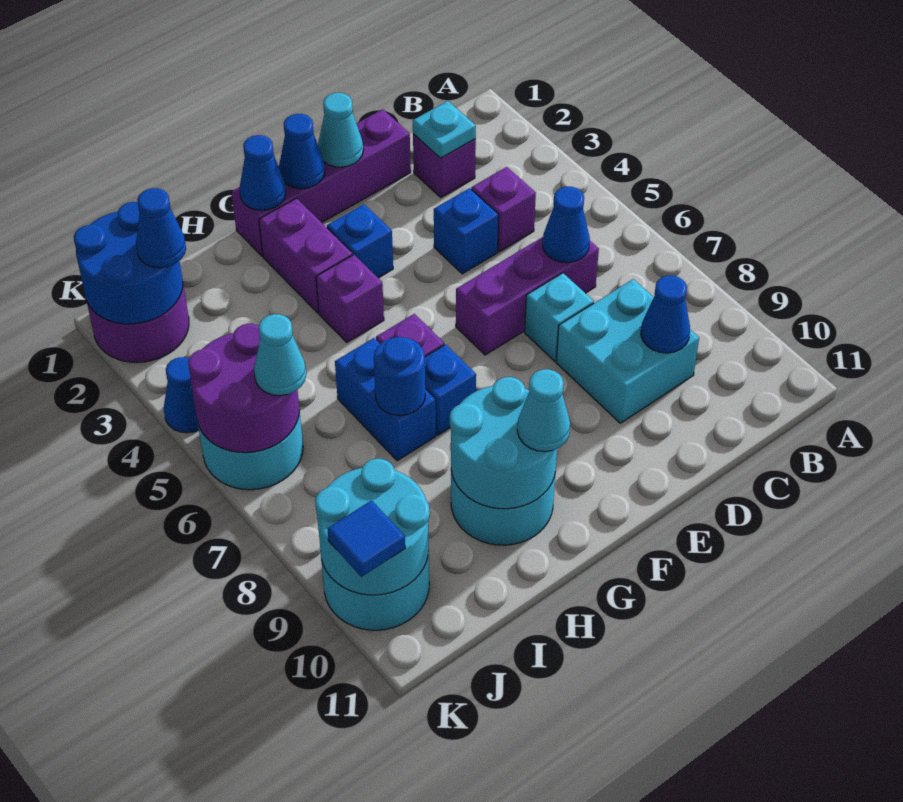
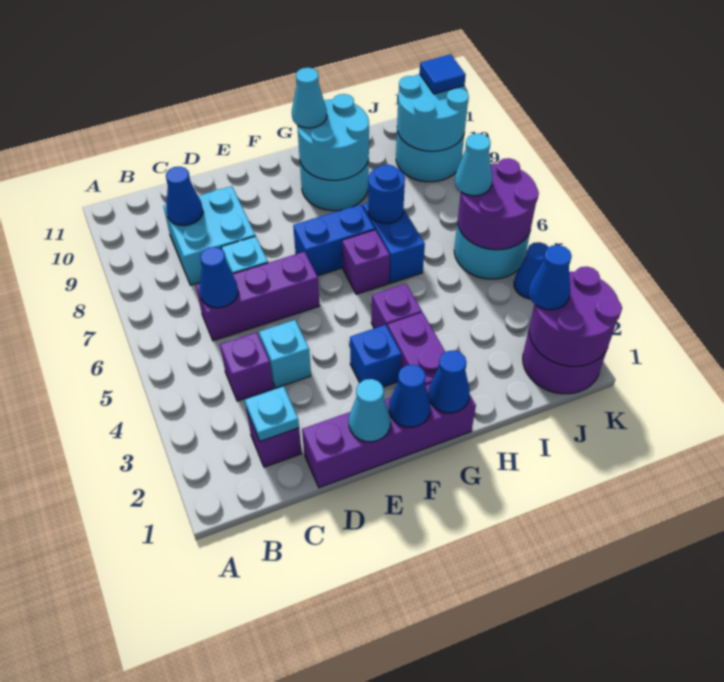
blue brick D4 level 1 -> cyan brick D4 level 1
blue brick G7 level 1 -> blue brick F7:G7 level 1
blue round brick J1:K2 level 2 -> purple round brick J1:K2 level 2

